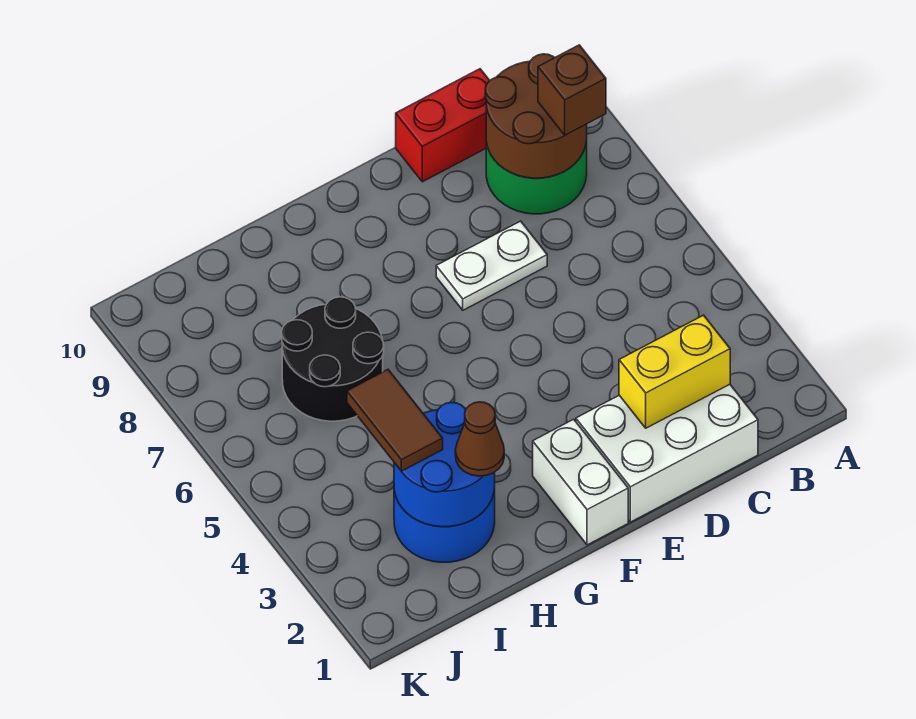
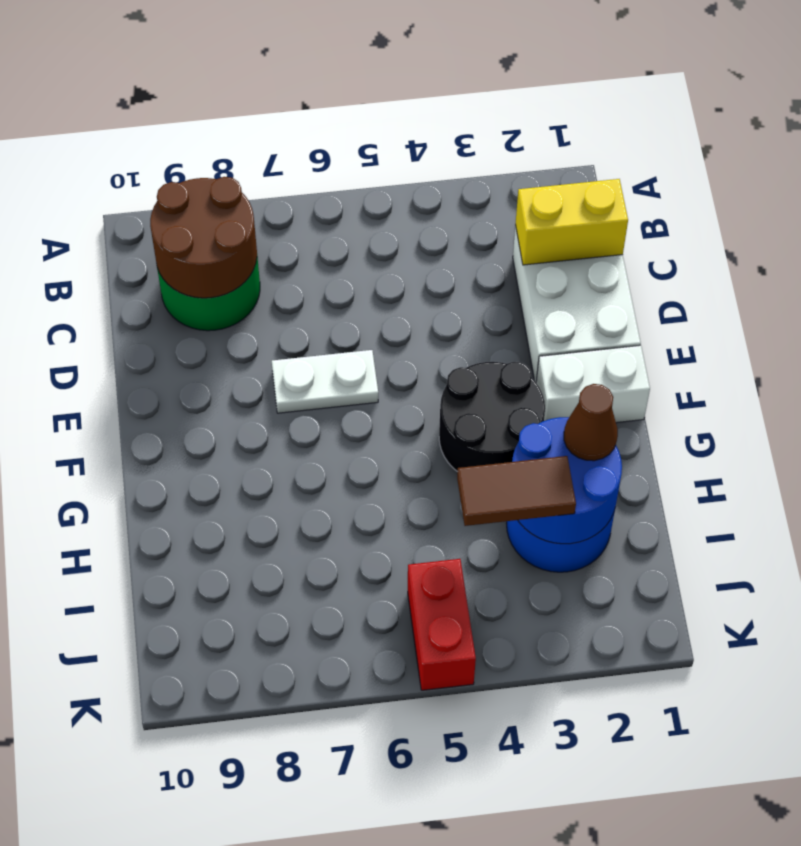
brown brick B8 level 3 -> none
yellow brick C2:D2 level 2 -> yellow brick C1:C2 level 2
red brick C10:D10 level 1 -> red brick J5:K5 level 1
white plate D7:E7 level 1 -> white plate E6:E7 level 1
black round brick H6:I7 level 1 -> black round brick F3:G4 level 1

